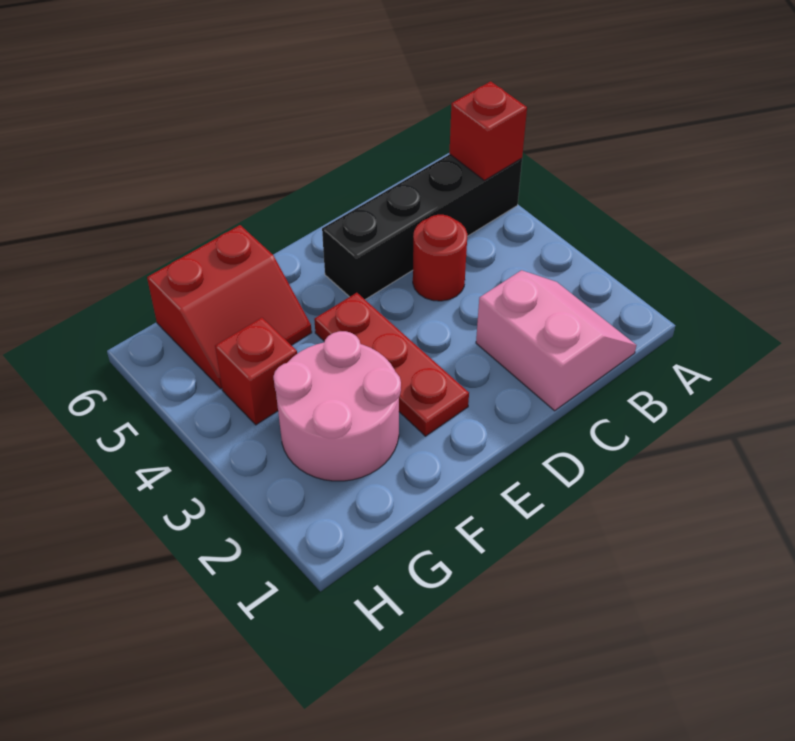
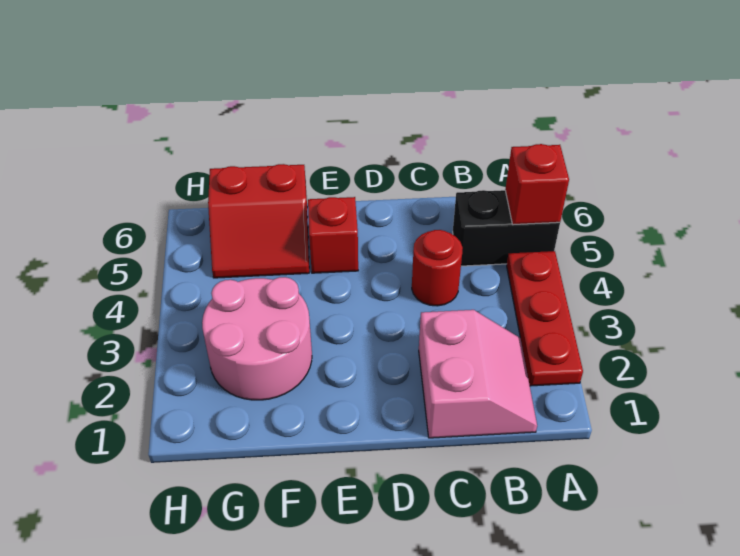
black brick A5:D5 level 1 -> black brick A5:B5 level 1
red plate E2:E4 level 1 -> red plate A2:A4 level 1
red brick G4 level 1 -> red brick E5 level 1

